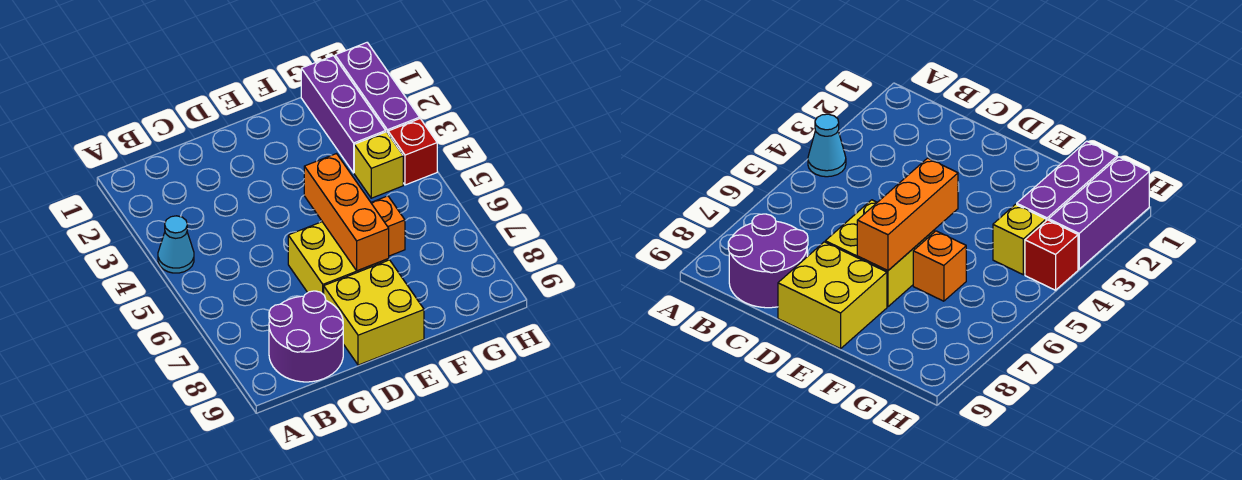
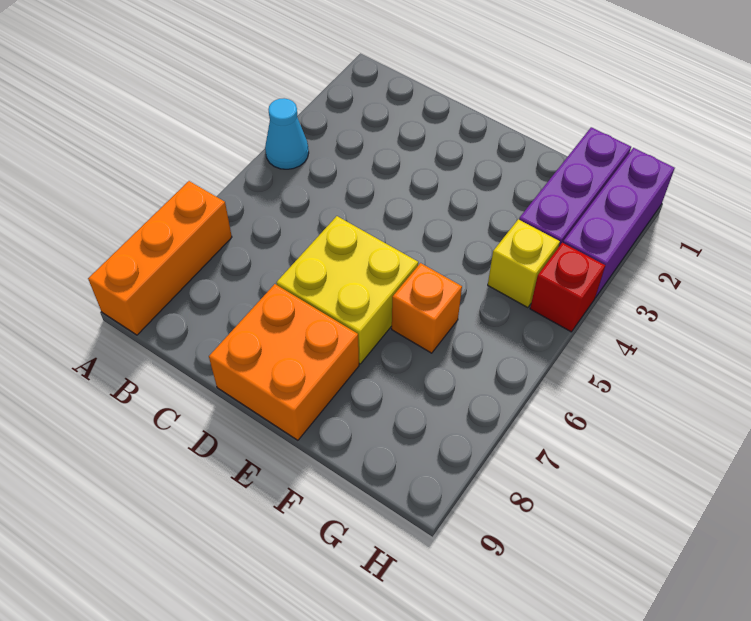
purple round brick B8:C9 level 1 -> none
yellow brick D8:E9 level 1 -> orange brick D8:E9 level 1
orange brick E5:E7 level 2 -> orange brick A7:A9 level 1

